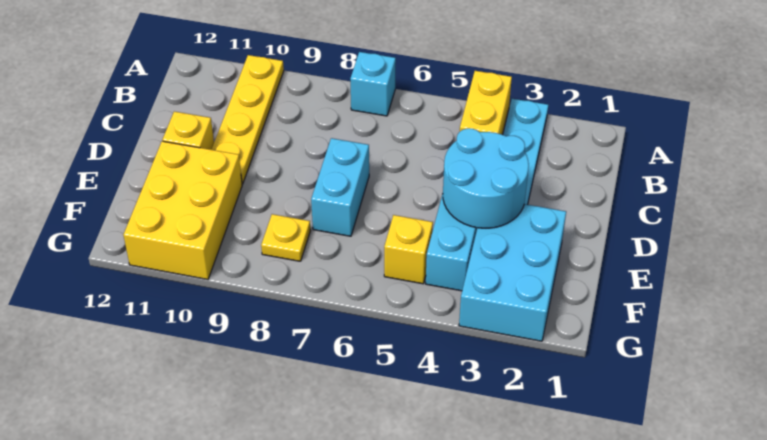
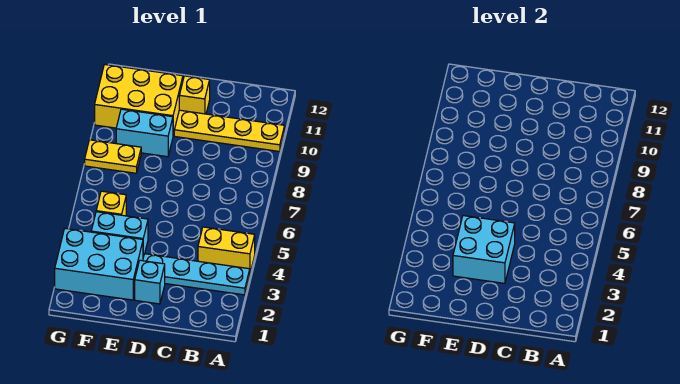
cyan brick A7 level 1 -> cyan brick D2 level 1
cyan round brick D3:E4 level 2 -> cyan brick D3:E4 level 2
cyan brick D7:E7 level 1 -> cyan brick E9:F9 level 1
yellow plate F8 level 1 -> yellow plate F8:G8 level 1

